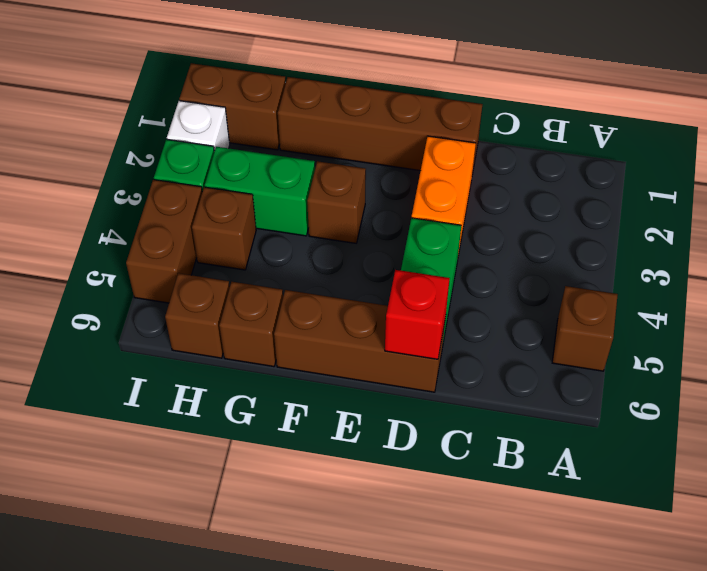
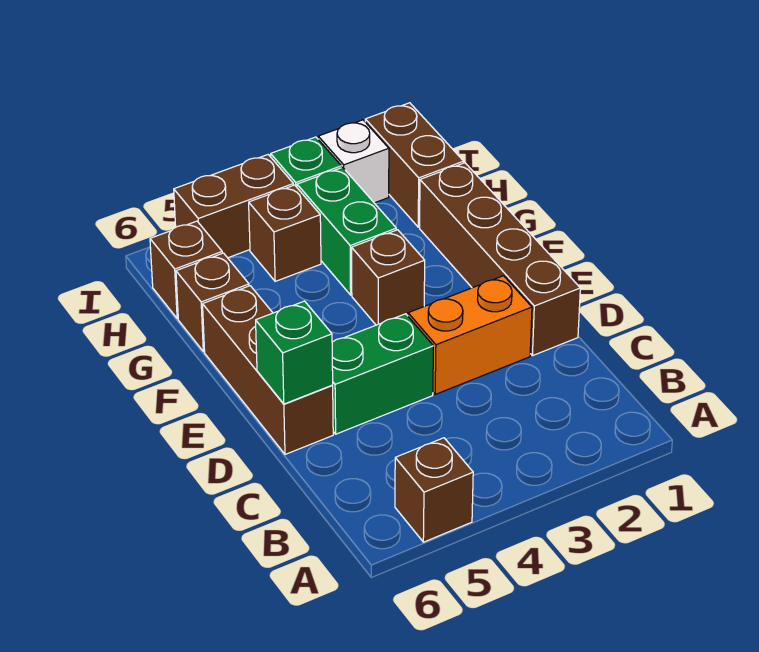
red brick D6 level 2 -> green brick D6 level 2

